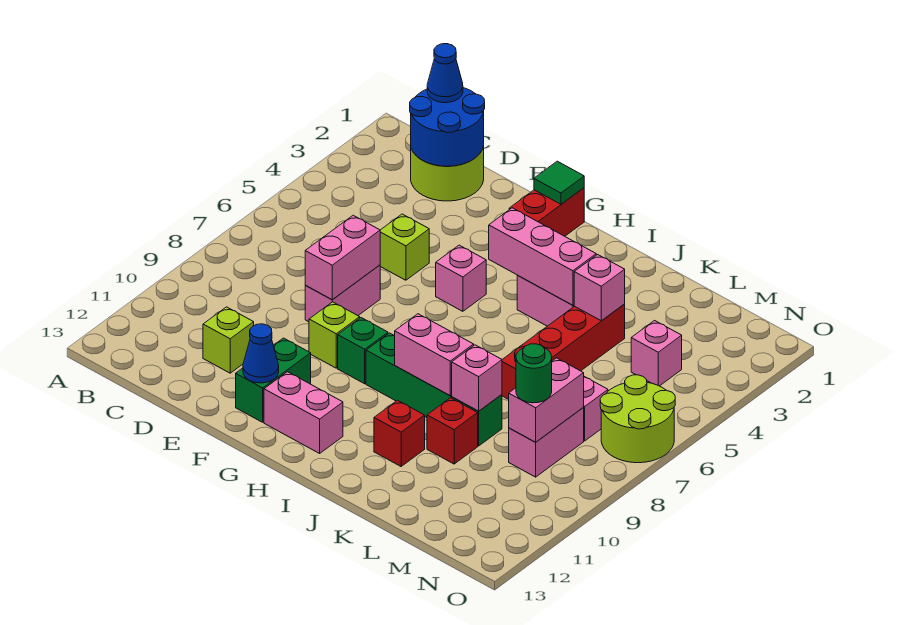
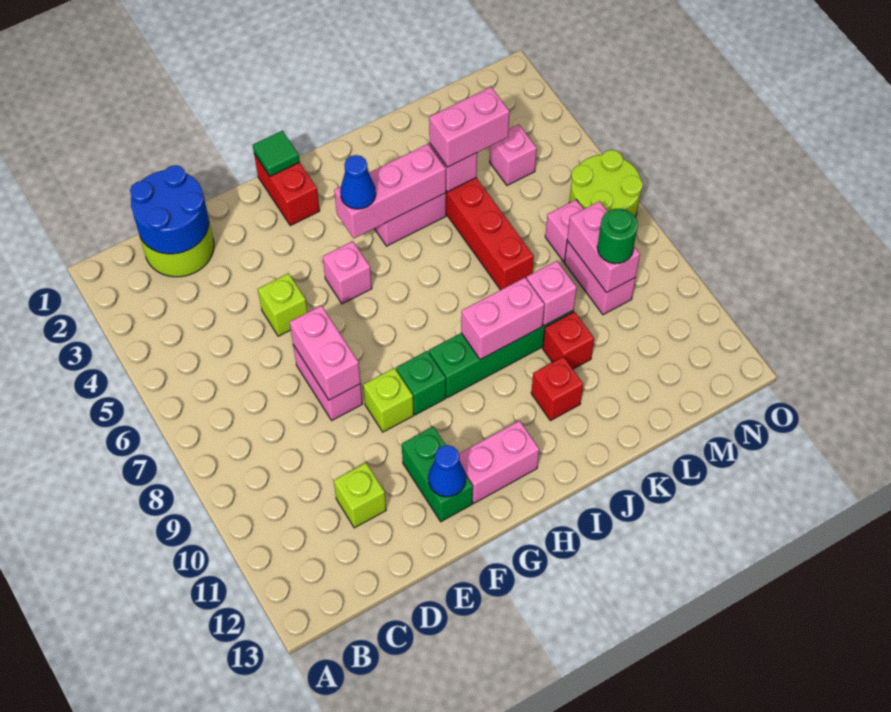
blue cone C1 level 3 -> blue cone H4 level 3
none -> pink brick K4:L4 level 3

